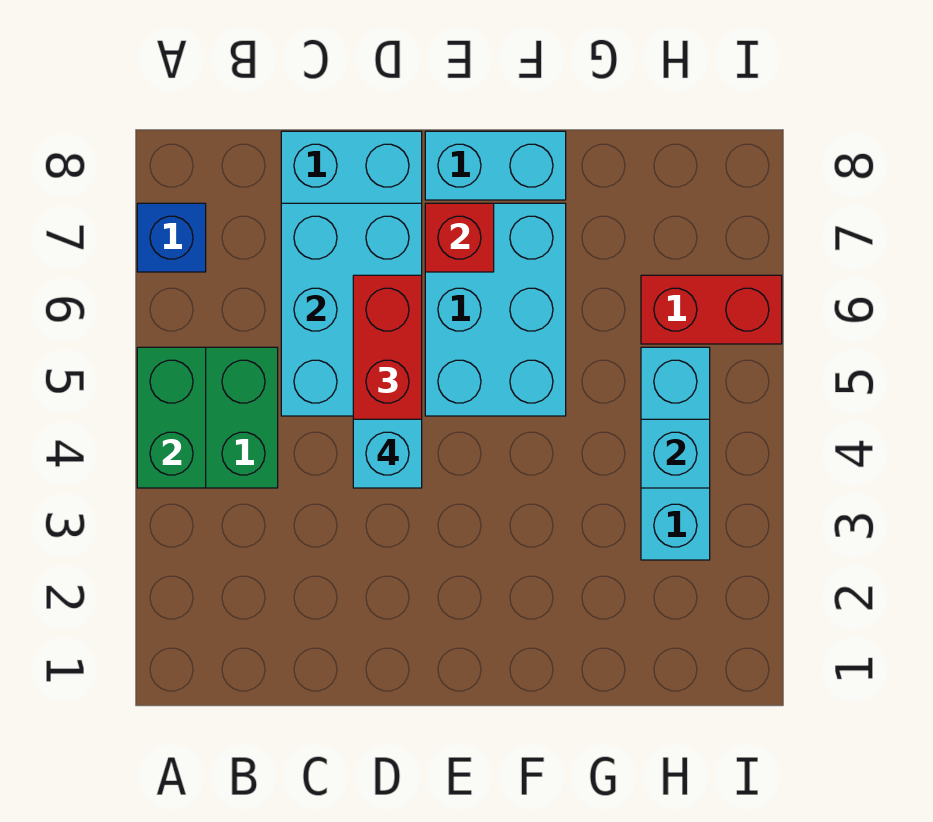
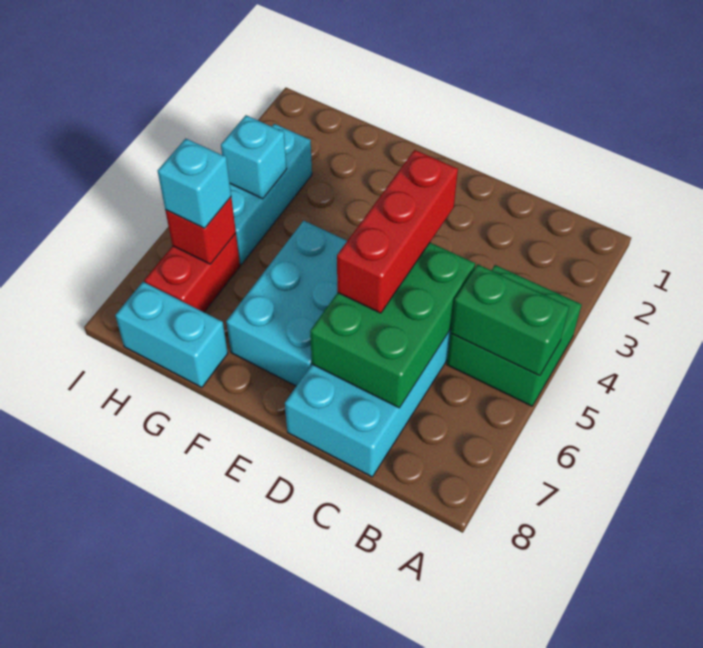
green brick A4:A5 level 2 -> green brick A5:B5 level 2
blue brick A7 level 1 -> none
cyan brick C5:D7 level 2 -> green brick C5:D7 level 2
cyan brick D4 level 4 -> cyan brick H6 level 3
red brick E7 level 2 -> red brick H6 level 2
cyan brick E8:F8 level 1 -> cyan brick G8:H8 level 1
red brick H6:I6 level 1 -> red brick H6:H7 level 1

